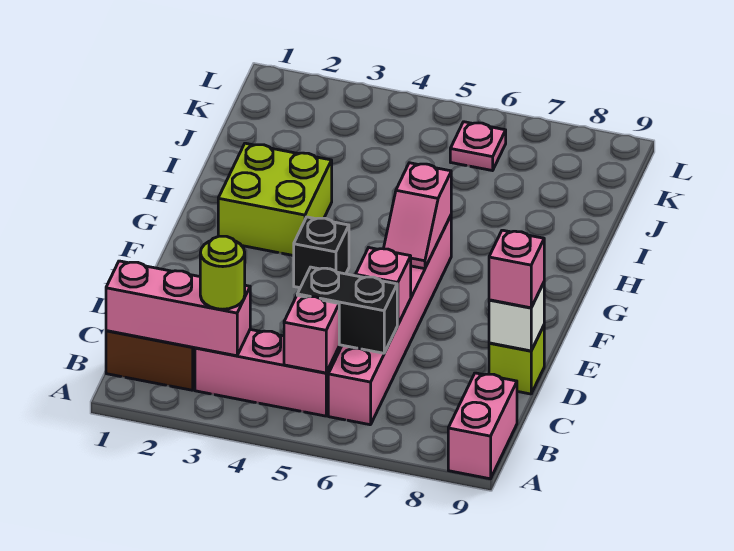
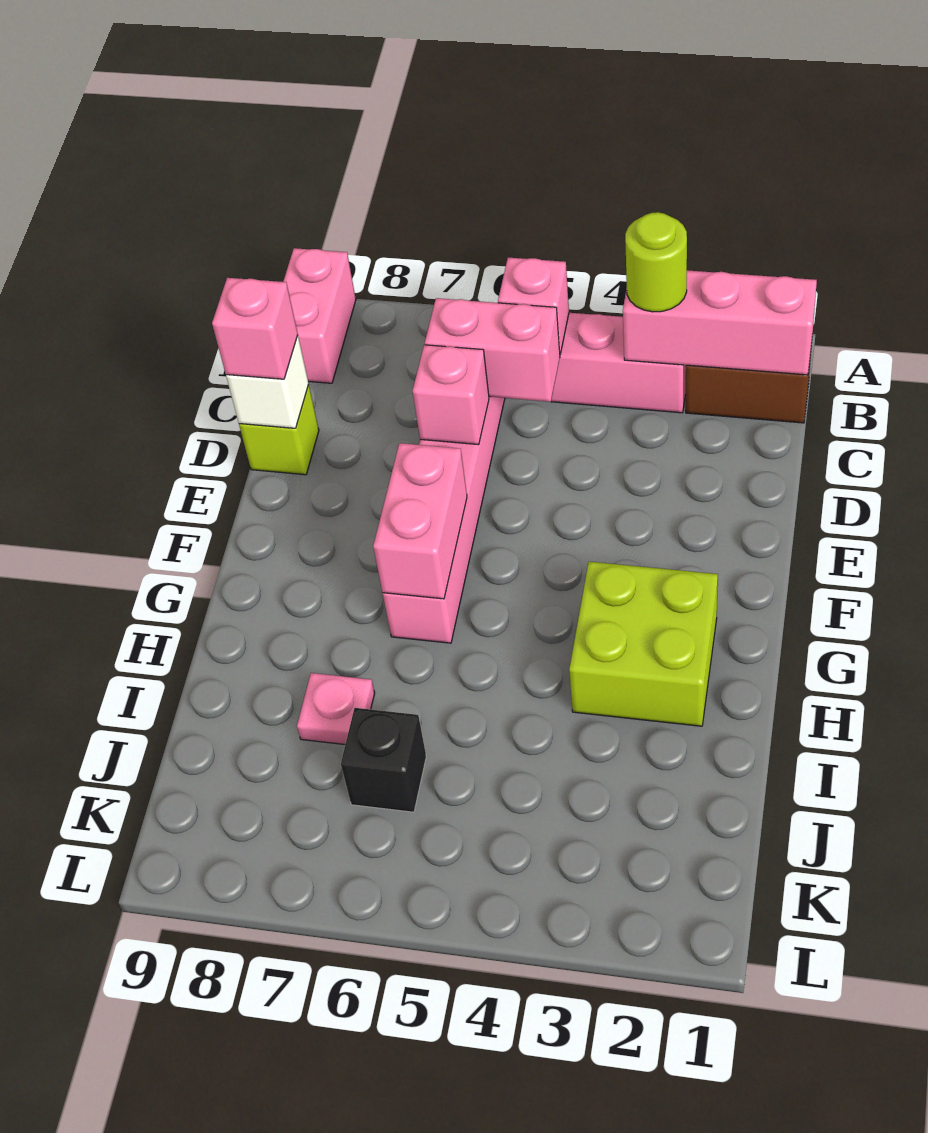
black brick C5:C6 level 2 -> pink brick C5:C6 level 2
black brick F4 level 1 -> black brick J6 level 1
pink slope F6:G6 level 2 top G -> pink brick F6:G6 level 2
pink plate K6 level 1 -> pink plate I7 level 1

